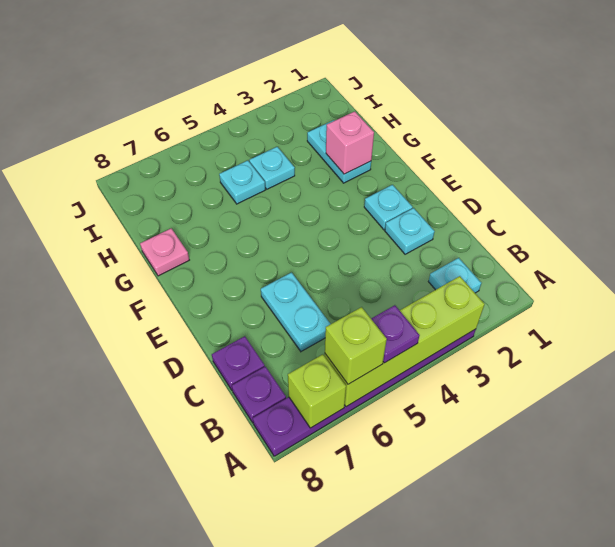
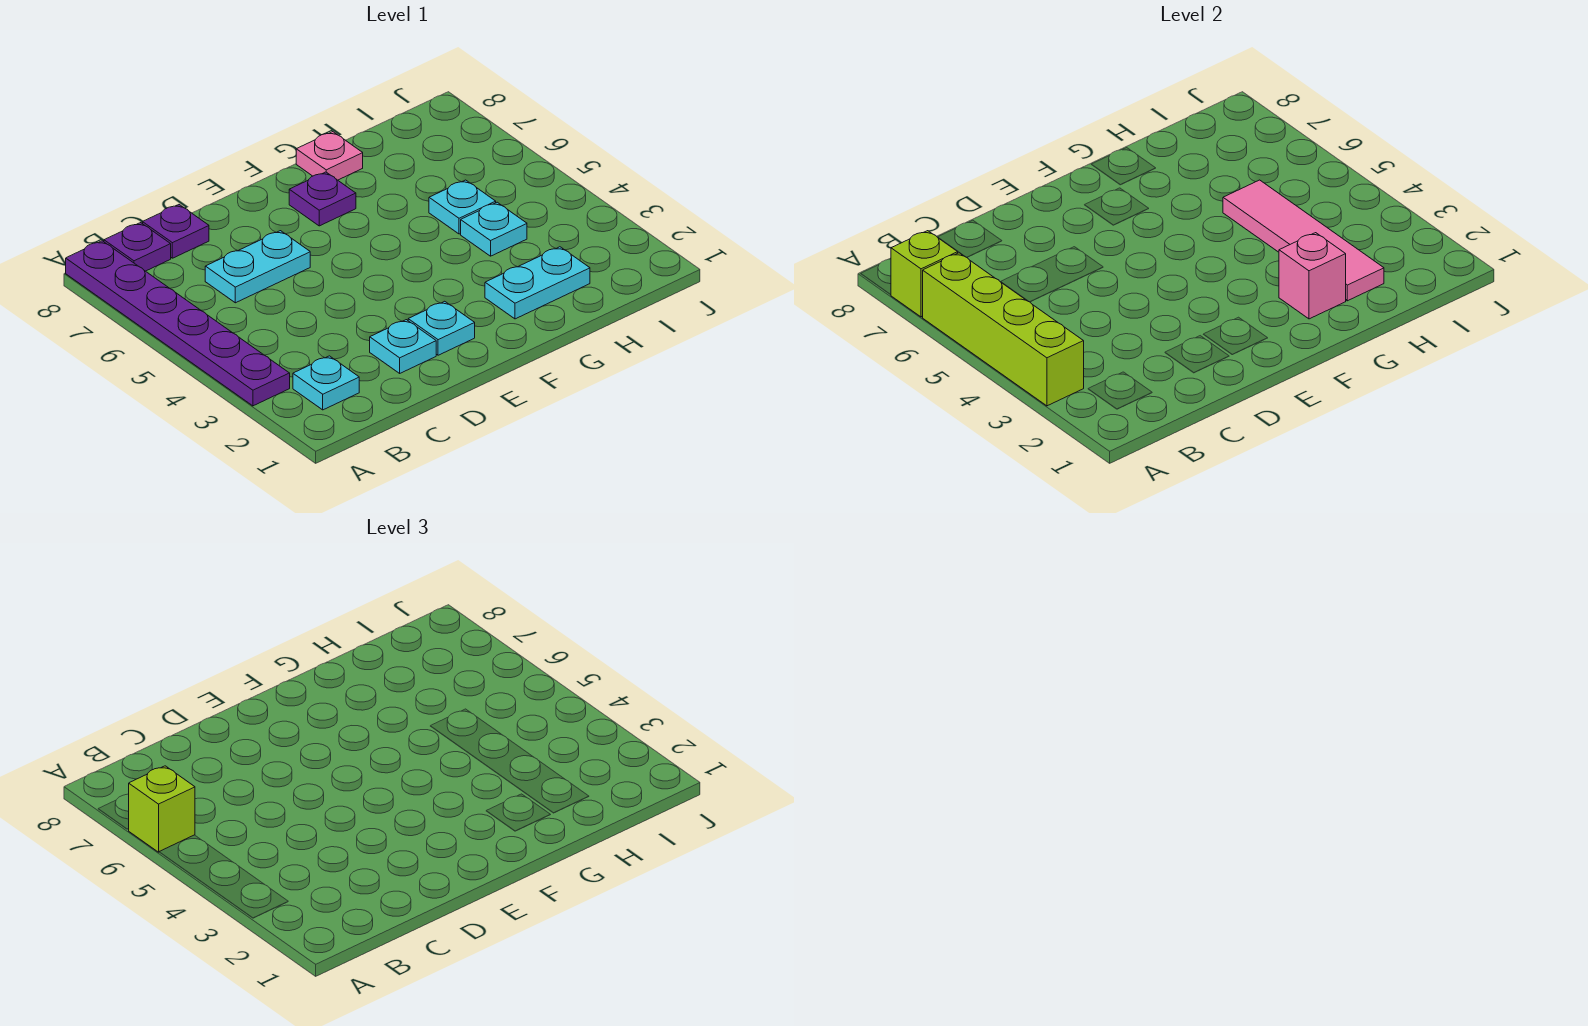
purple plate A5 level 3 -> purple plate F7 level 1
none -> pink tile H2:H5 level 2

